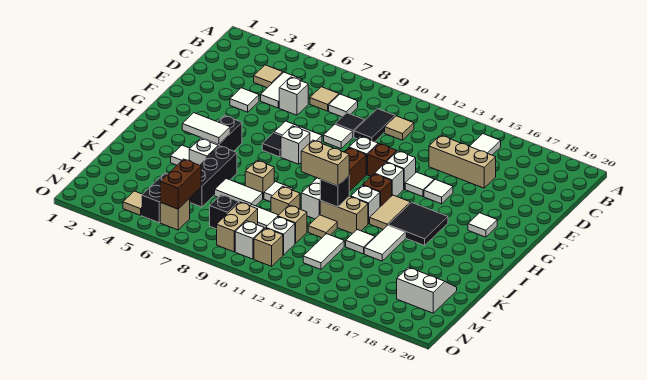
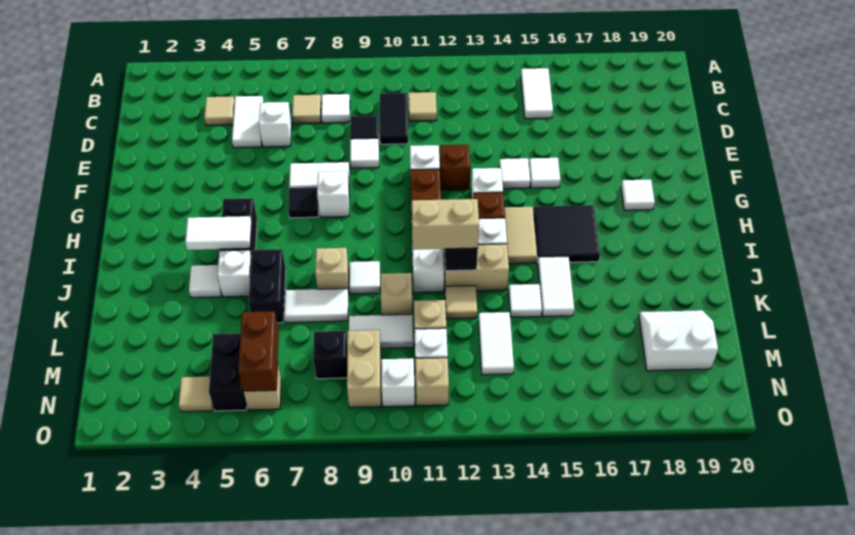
tan brick D14:D16 level 1 -> none
white tile E4 level 1 -> none
white brick F13 level 1 -> none
black brick J6:L6 level 1 -> black brick J6:K6 level 1

